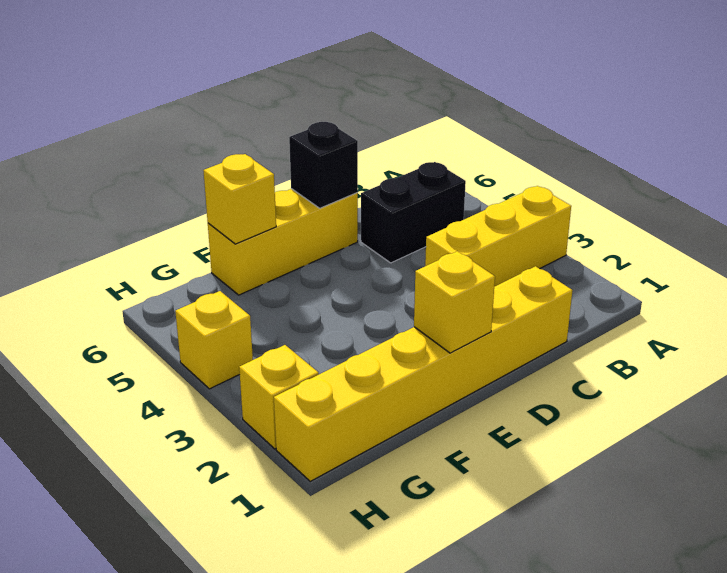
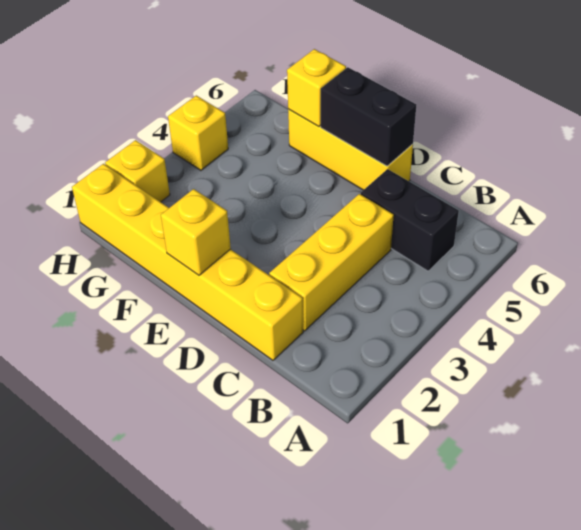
yellow brick A3:C3 level 1 -> yellow brick C2:C4 level 1
black brick D6 level 2 -> black brick D6:E6 level 2

